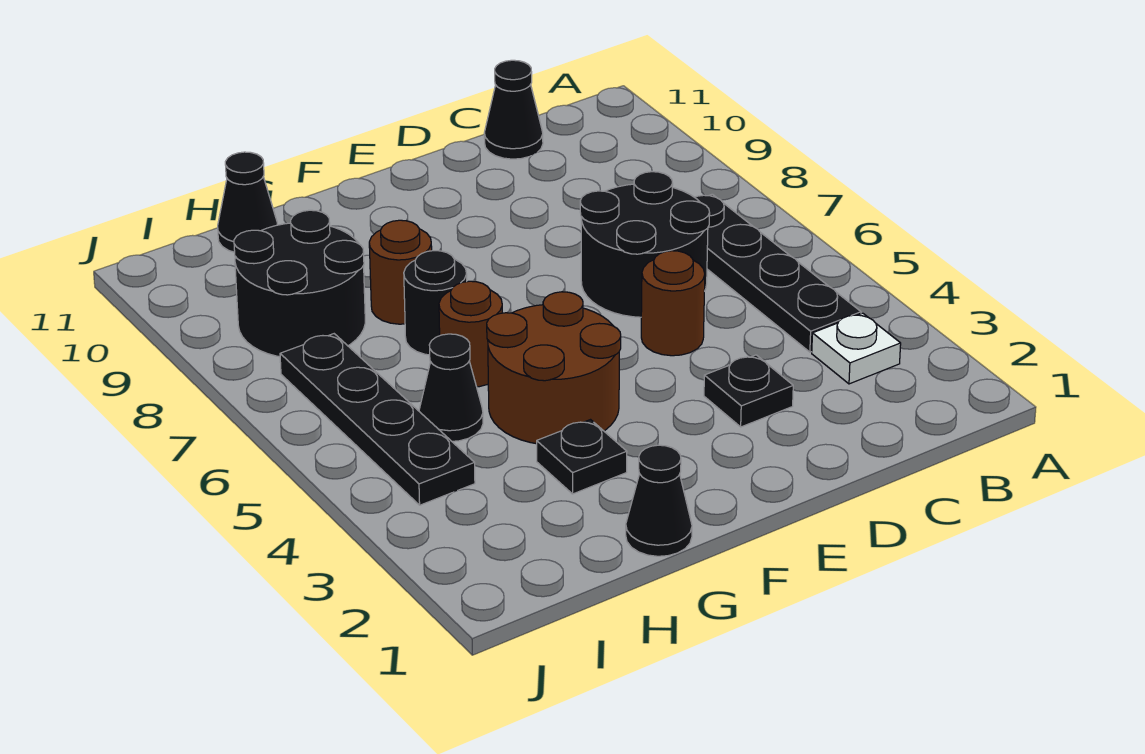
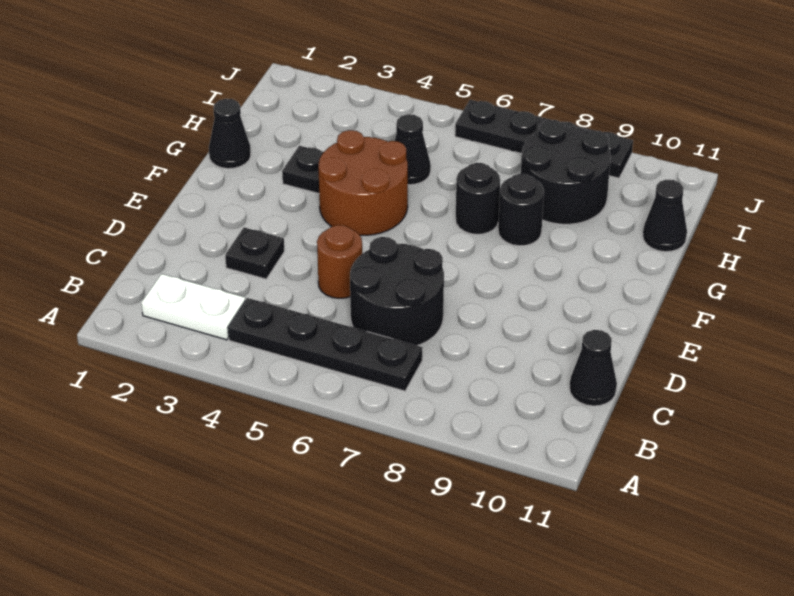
white plate B3 level 1 -> white plate B2:B3 level 1
brown round brick G6 level 1 -> none
brown round brick G8 level 1 -> black round brick G8 level 1
black plate I4:I7 level 1 -> black plate J6:J9 level 1

